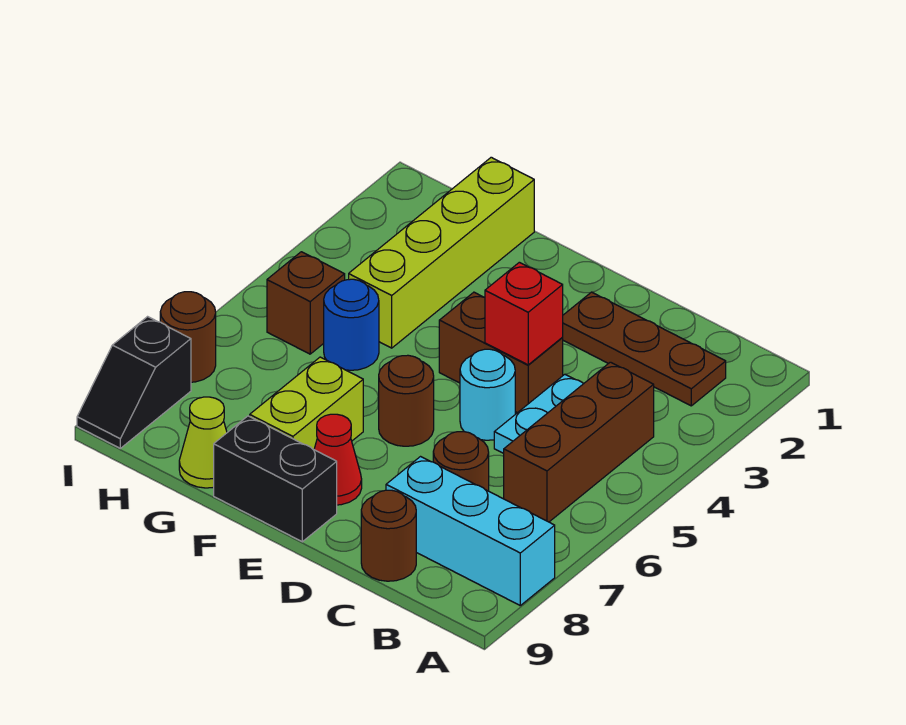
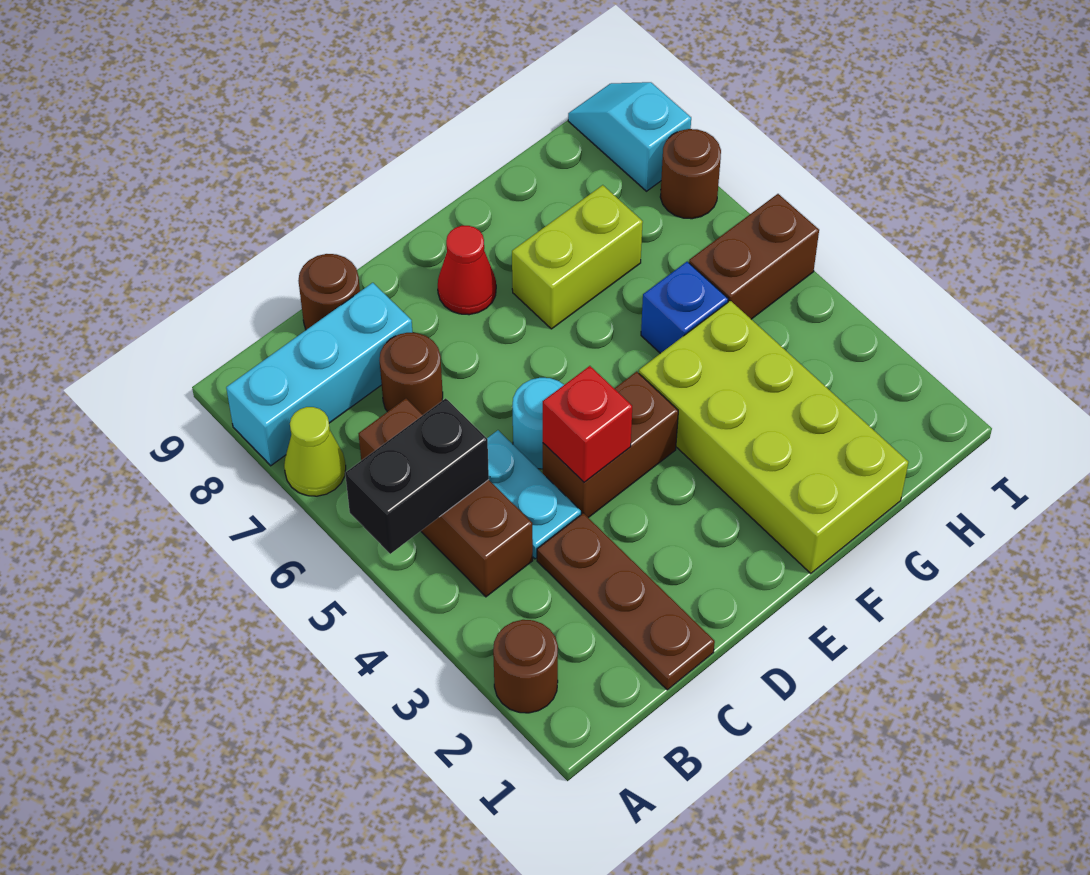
brown plate B2:D2 level 1 -> brown plate C1:C3 level 1
brown round brick E6 level 1 -> brown round brick A2 level 1
black brick E9:F9 level 1 -> black brick A5:B5 level 2
lime brick F7:F8 level 1 -> lime brick F7:G7 level 1
lime brick G1:G4 level 1 -> lime brick F1:G4 level 1
blue round brick G5 level 1 -> blue brick G5 level 1
lime cone G9 level 1 -> lime cone A7 level 1
brown brick H5 level 1 -> brown brick H5:I5 level 1
black slope I8:I9 level 1 top 8 -> cyan slope I8:I9 level 1 top 8

